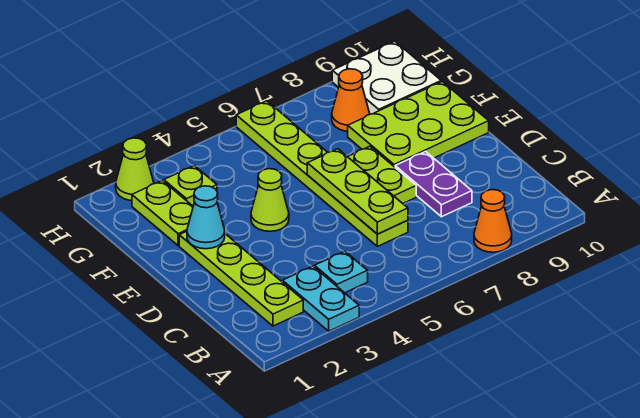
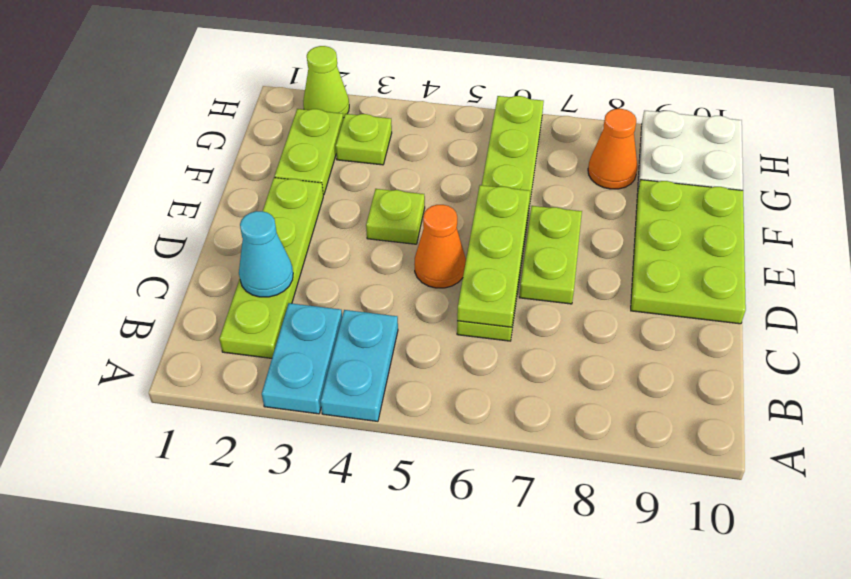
orange cone A8 level 1 -> orange cone D5 level 1
cyan plate B4 level 1 -> cyan plate A4:B4 level 1
purple plate C8:D8 level 1 -> none
cyan cone E2 level 2 -> cyan cone C2 level 2
lime cone E4 level 1 -> lime plate E4 level 1
lime plate E8:F10 level 1 -> lime plate D9:F10 level 1

